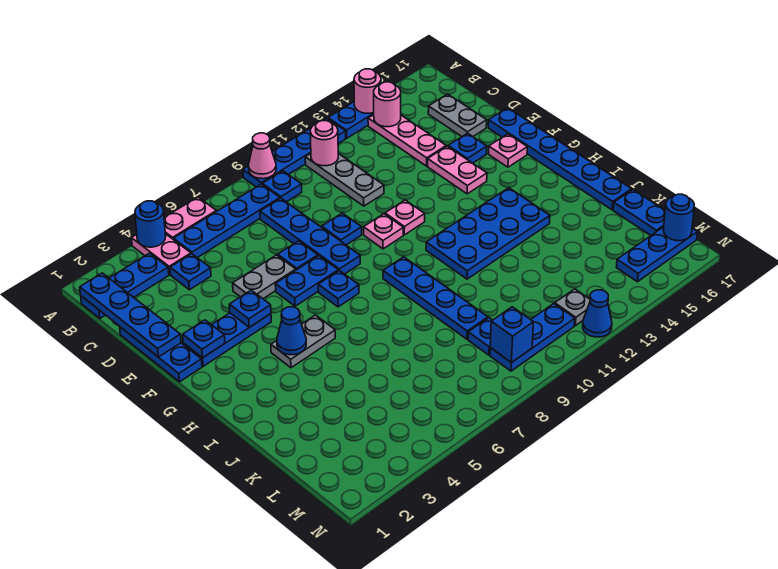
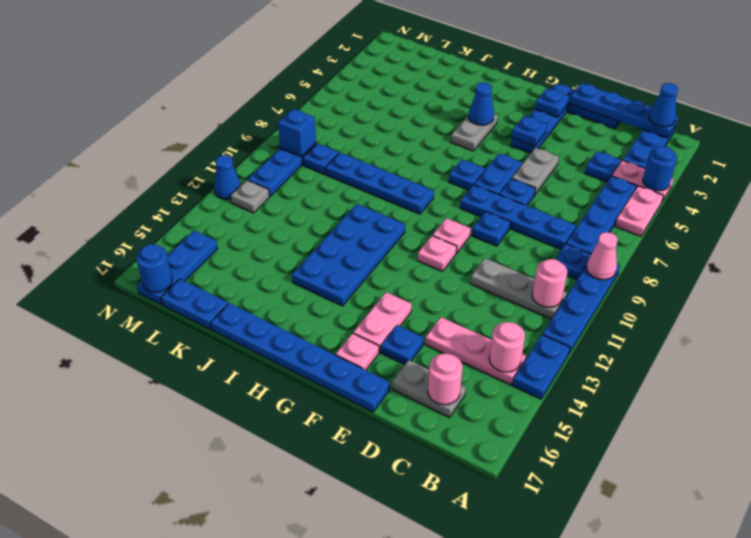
pink round brick A14 level 2 -> pink round brick C16 level 2
none -> blue cone B1 level 3
pink plate E14:F14 level 1 -> pink plate F14:F15 level 1

